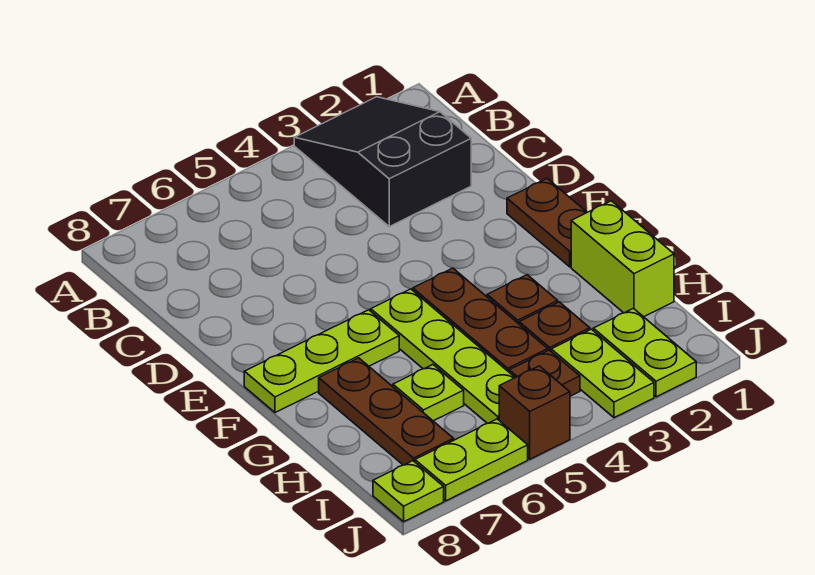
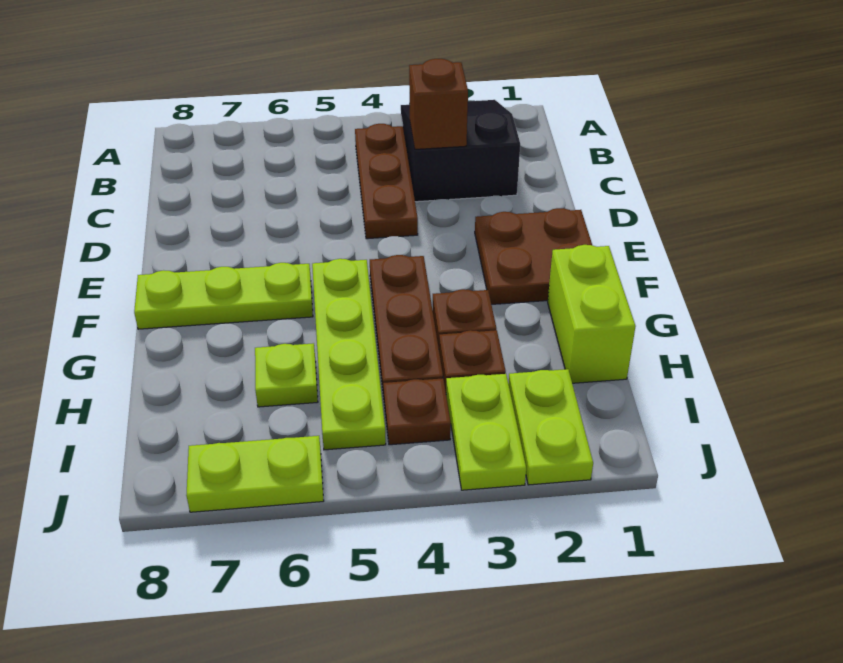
brown plate E1:F1 level 1 -> brown plate E1:F2 level 1
brown plate G7:I7 level 1 -> brown plate B4:D4 level 1
brown brick J5 level 1 -> brown brick C3 level 2
lime plate J8 level 1 -> none

